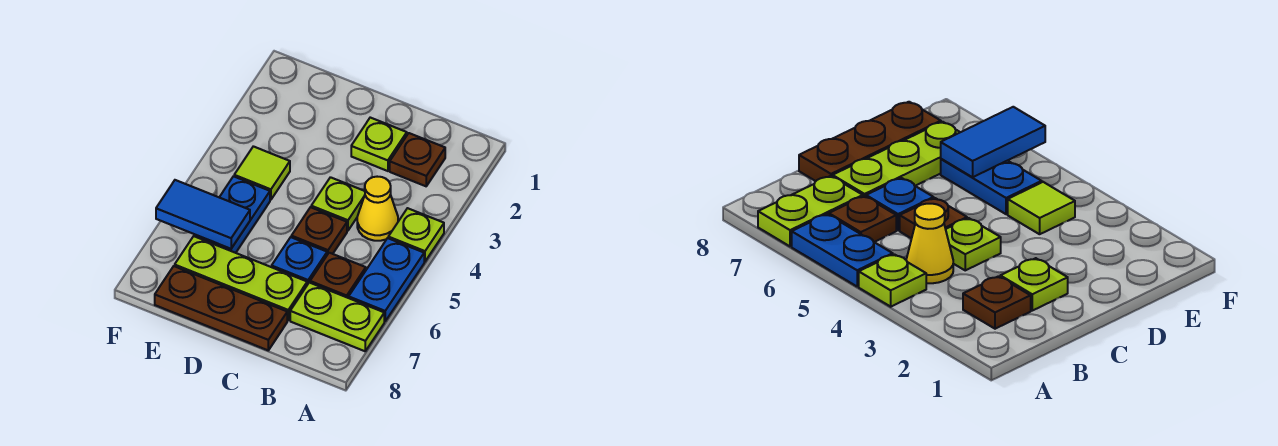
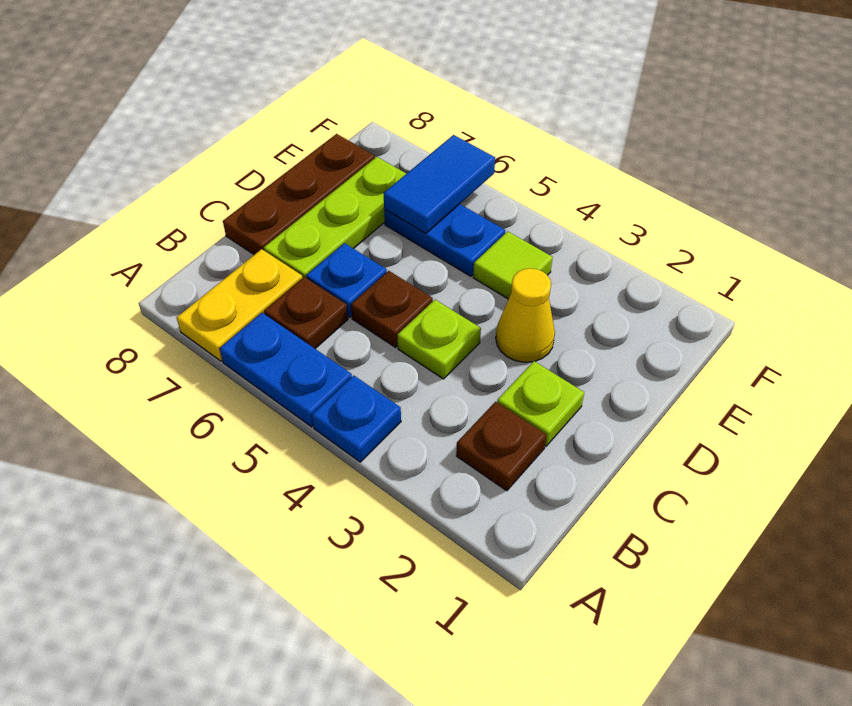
lime plate A4 level 1 -> blue plate A4 level 1
lime plate A7:B7 level 1 -> yellow plate A7:B7 level 1
yellow cone B4 level 1 -> yellow cone D3 level 1

